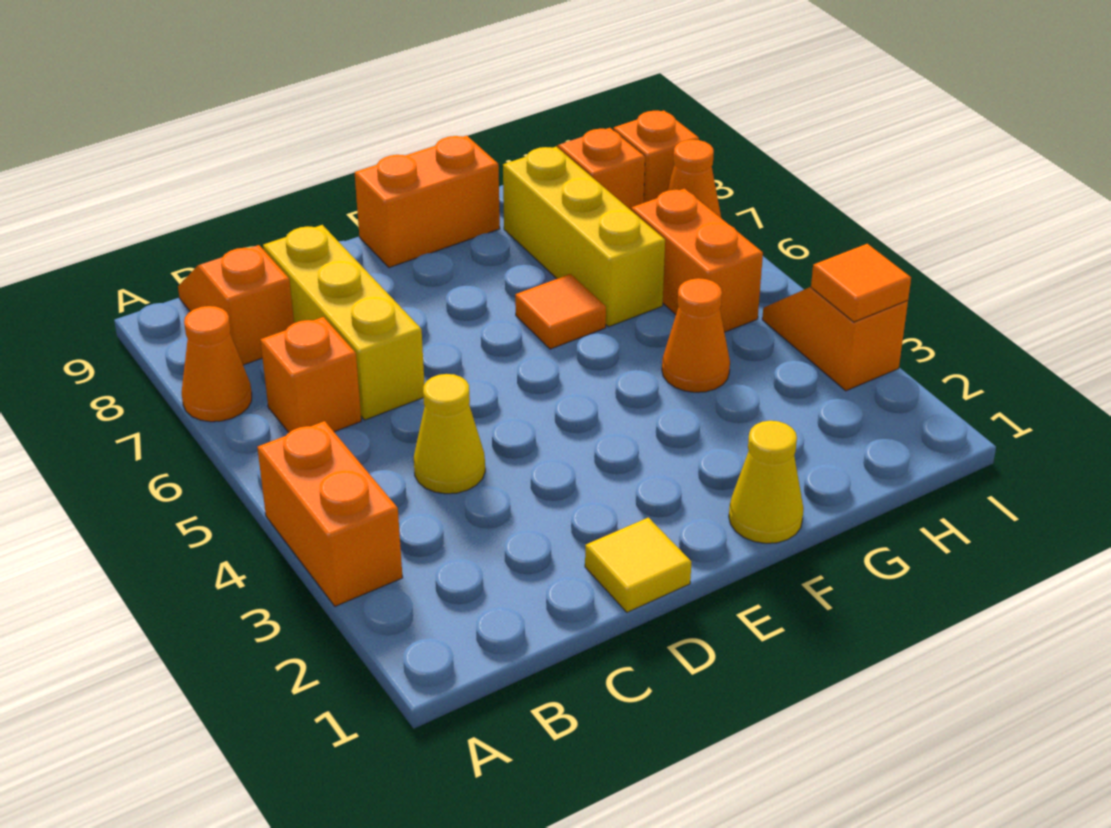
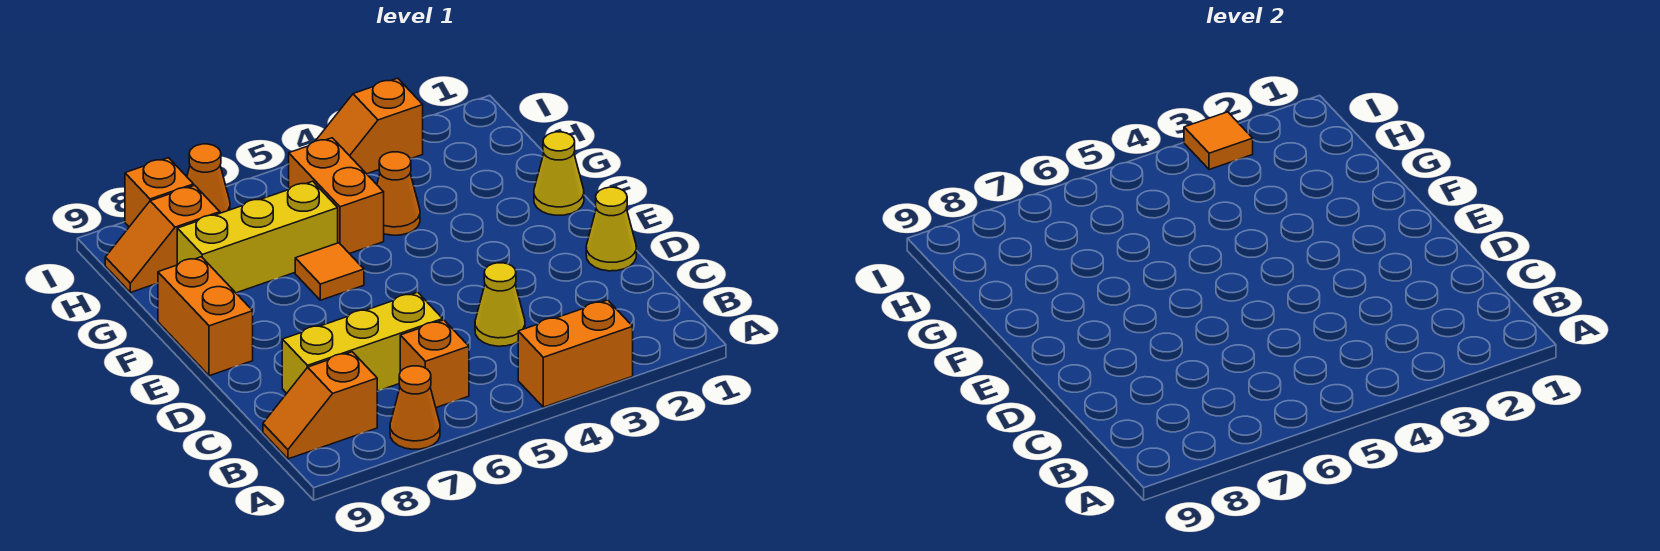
yellow tile D1 level 1 -> yellow cone D1 level 1
orange brick H5:H6 level 1 -> orange brick G5:H5 level 1

